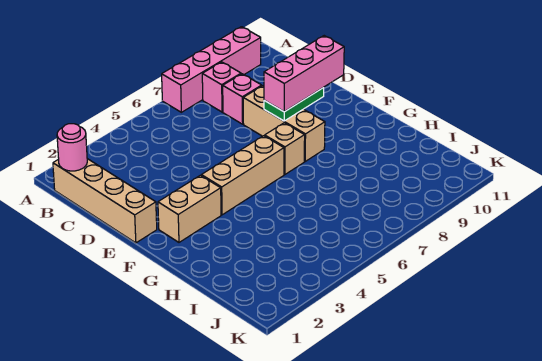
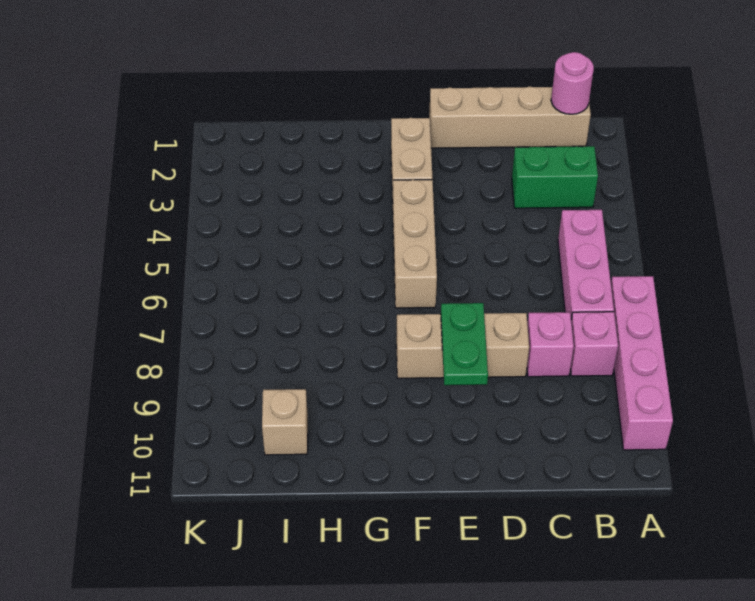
none -> green brick B3:C3 level 1
pink brick E8:E10 level 3 -> pink brick B5:B7 level 1
tan brick F7 level 1 -> tan brick I10 level 1

